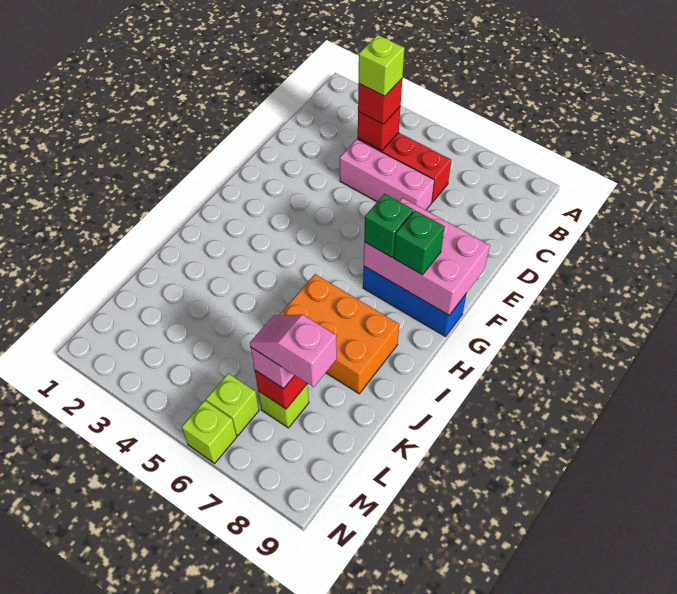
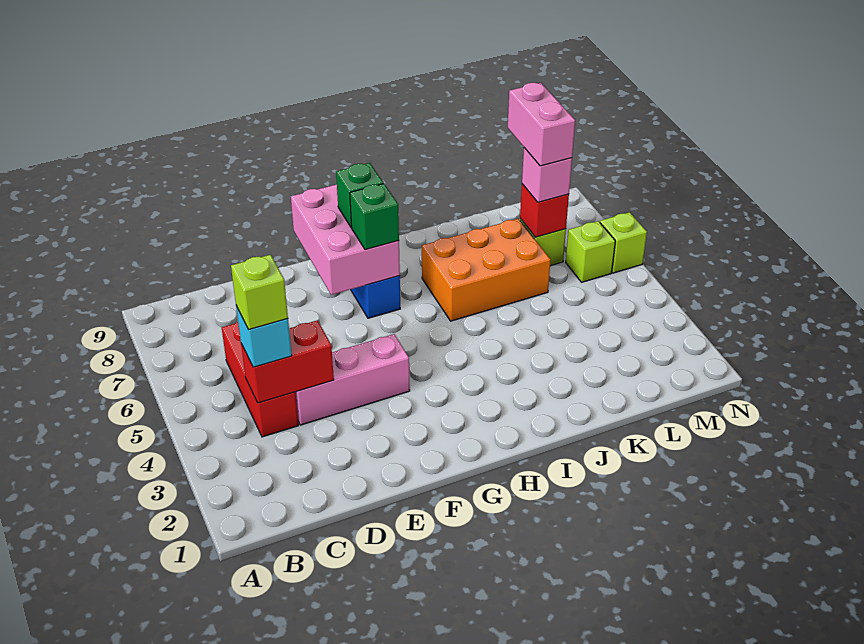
red brick C4 level 2 -> red brick C4:D4 level 2
red brick C4 level 3 -> cyan brick C4 level 3
pink brick D4:D6 level 1 -> pink brick D4:F4 level 1
orange brick I6:J8 level 1 -> orange brick I6:K7 level 1
pink slope L7:L8 level 4 top 8 -> pink brick L7:L8 level 4

